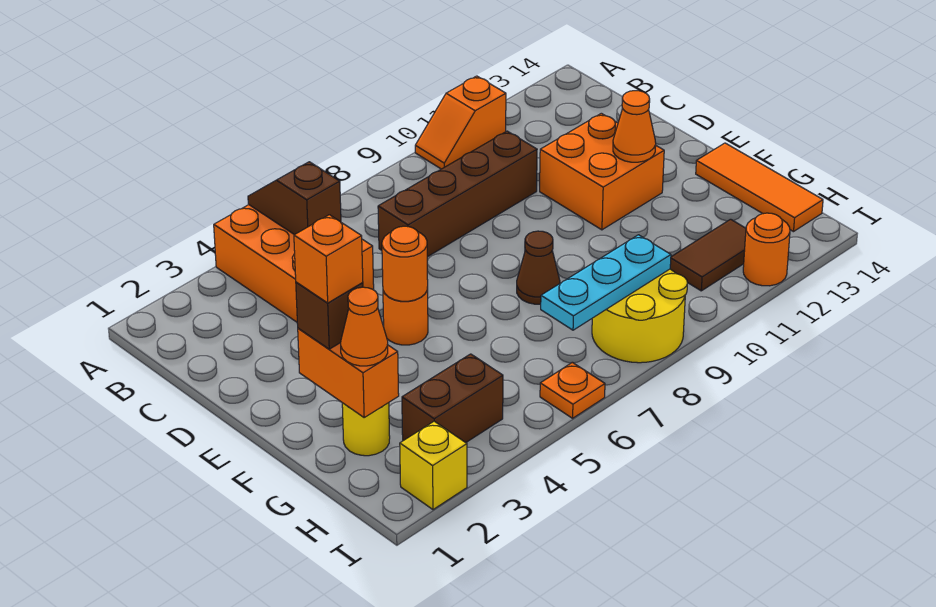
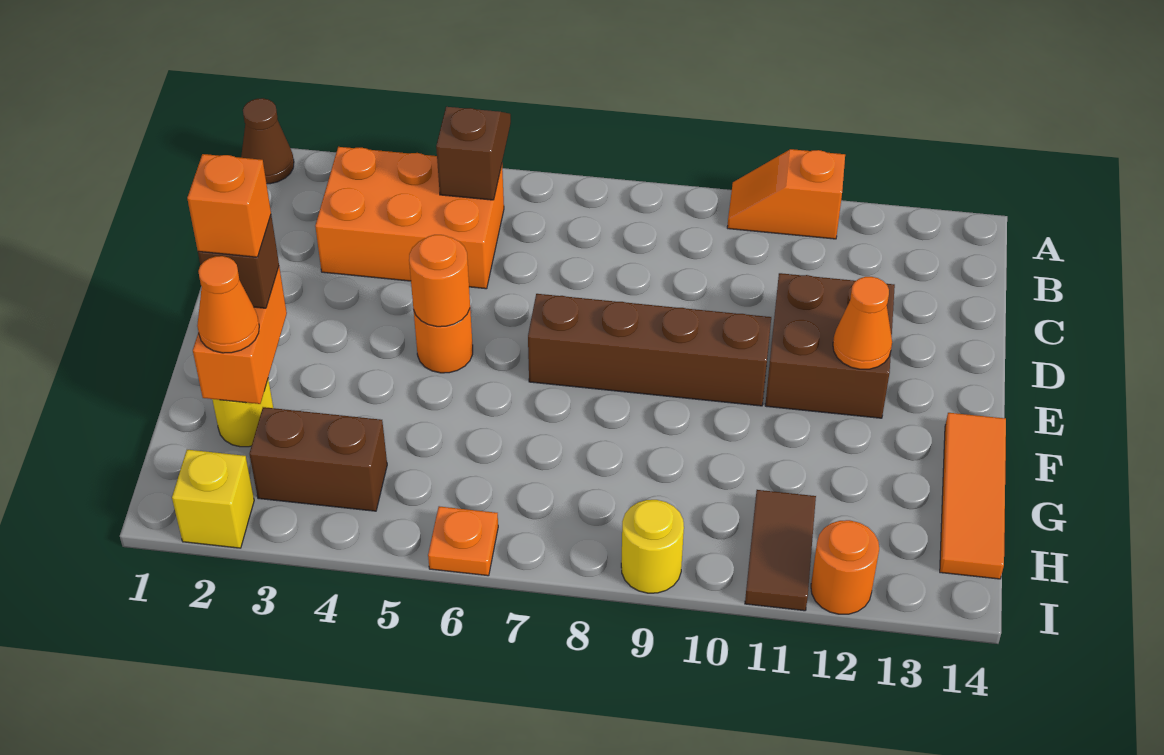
orange brick A4:C5 level 1 -> orange brick B3:C5 level 1
brown brick C7:C10 level 1 -> brown brick E7:E10 level 1
orange brick D11:E12 level 1 -> brown brick D11:E12 level 1
brown cone F8 level 1 -> brown cone A1 level 1
cyan plate H7:H9 level 2 -> none
yellow round brick H8:I9 level 1 -> yellow round brick I9 level 1
brown tile H11:H12 level 1 -> brown tile H11:I11 level 1

